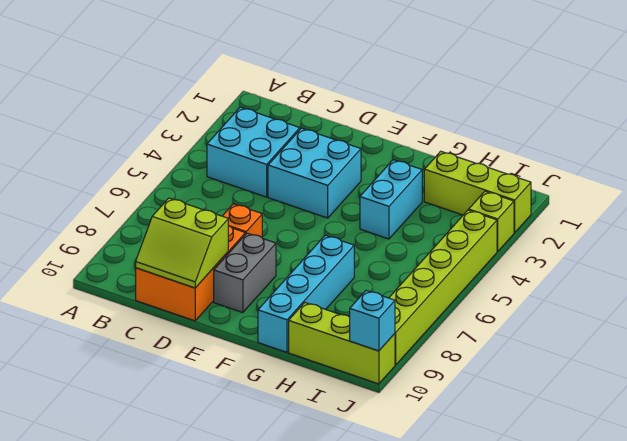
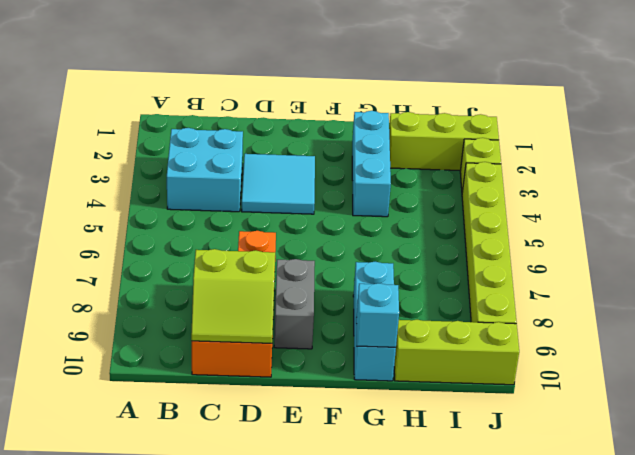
cyan brick D3:E4 level 1 -> cyan tile D3:E4 level 1
cyan brick G3:G4 level 1 -> cyan brick G2:G4 level 1
cyan brick G7:G10 level 1 -> cyan brick G8:G10 level 1
cyan brick J10 level 2 -> cyan brick G10 level 2

